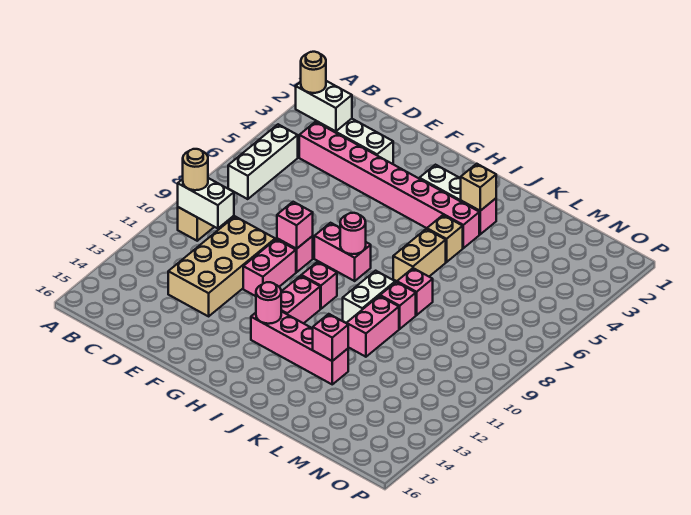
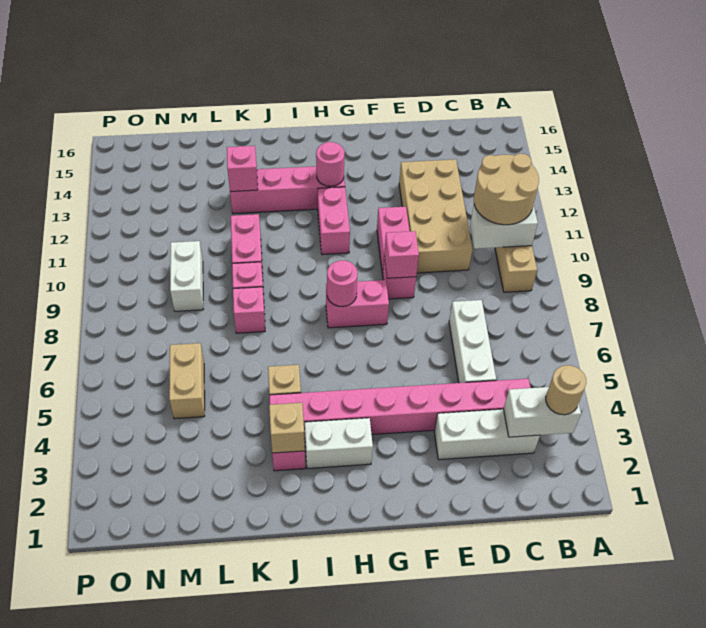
white brick B5:B7 level 1 -> white brick D5:D7 level 1
tan round brick B10 level 3 -> tan round brick B10:C11 level 3
pink brick H10 level 1 -> none
tan brick J6:J7 level 1 -> tan brick M5:M6 level 1
white brick J9:J10 level 1 -> white brick M9:M10 level 1

